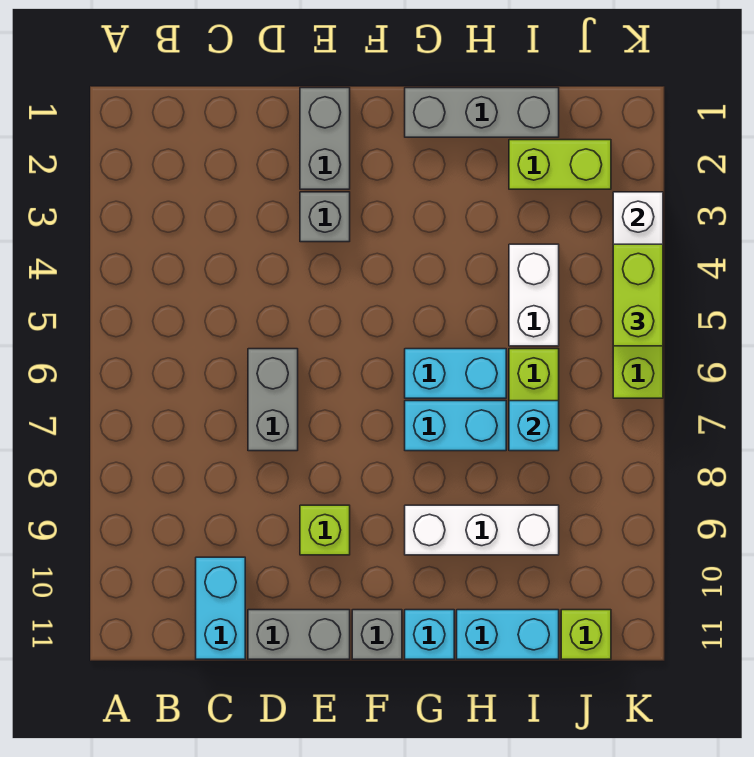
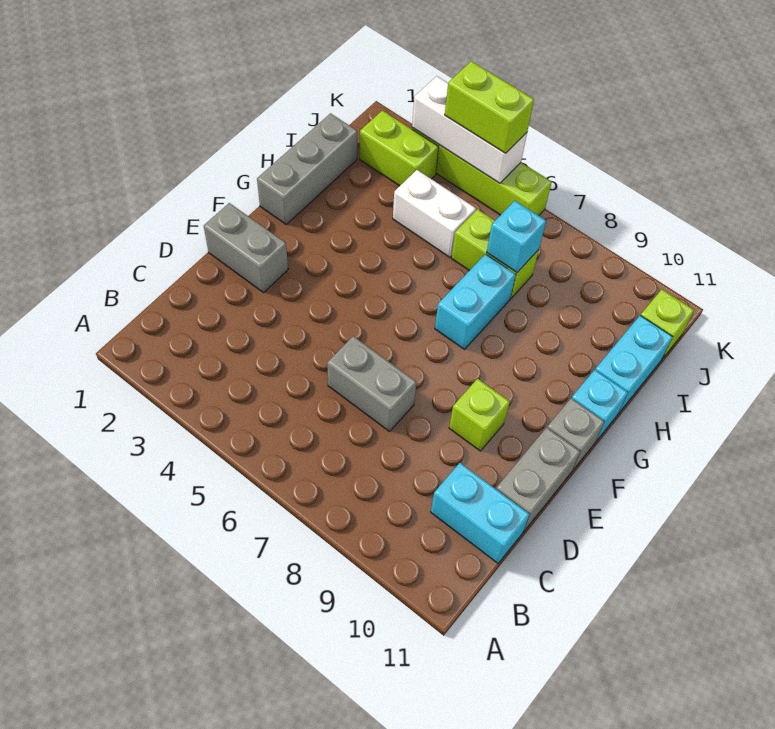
grey brick E3 level 1 -> none
cyan brick G6:H6 level 1 -> none
white brick G9:I9 level 1 -> none
lime brick I2:J2 level 1 -> lime brick J2:J3 level 1

